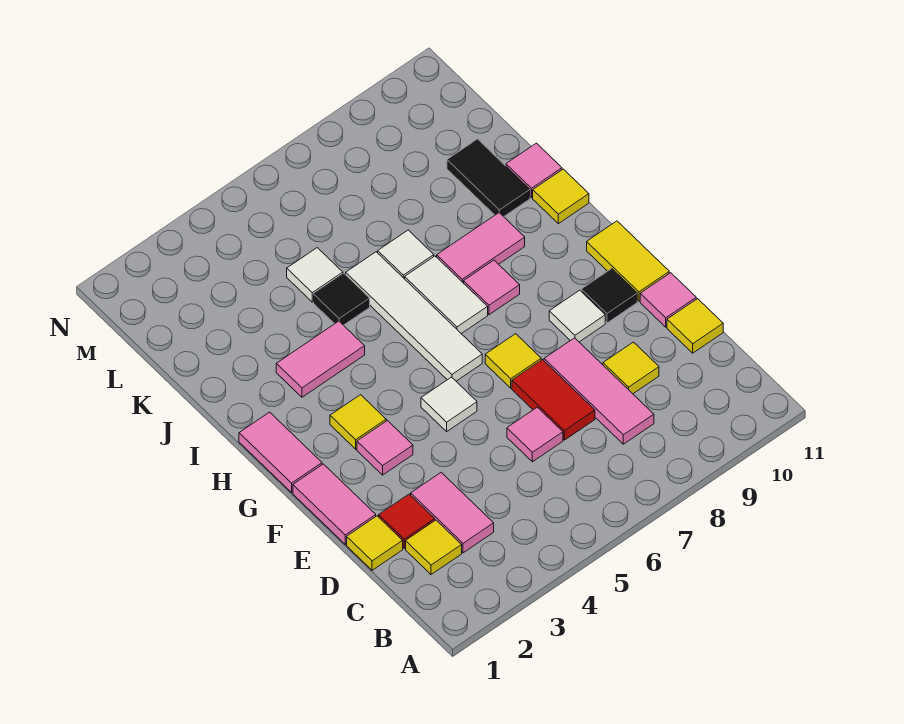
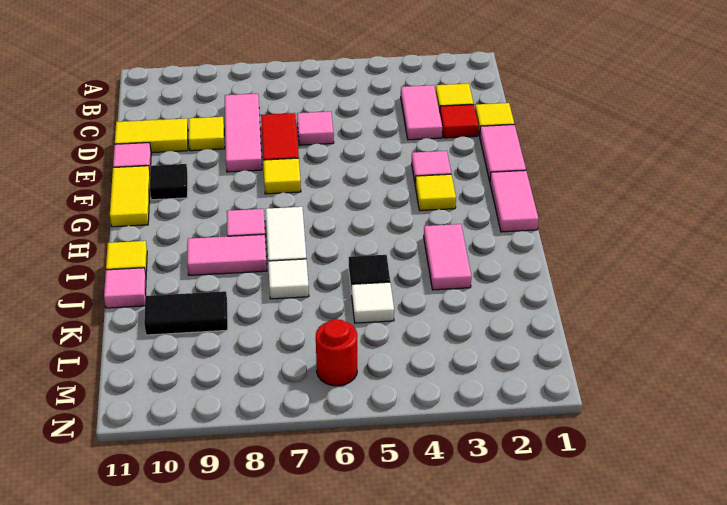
yellow tile D11 level 1 -> yellow tile D10:D11 level 1
white tile F5 level 1 -> none
white tile F9 level 1 -> none
white tile G6:J6 level 1 -> none
pink tile I3:I4 level 1 -> pink tile I3:J3 level 1
black tile J10:K10 level 1 -> black tile K9:K10 level 1
none -> red round brick M6 level 1

